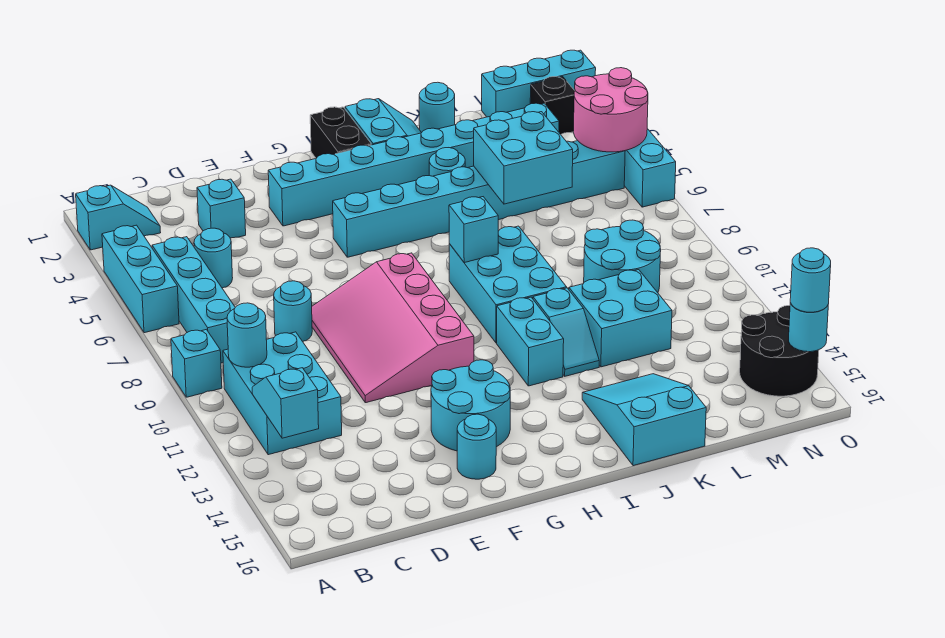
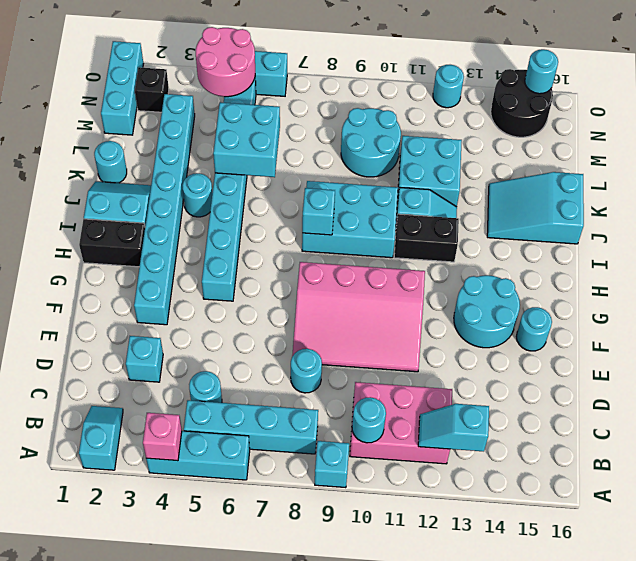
none -> pink brick A4 level 2
cyan brick B10:C12 level 1 -> pink brick B10:C12 level 1
cyan brick I11:I12 level 1 -> black brick I11:I12 level 1
cyan round brick O15 level 3 -> cyan round brick O12 level 1

